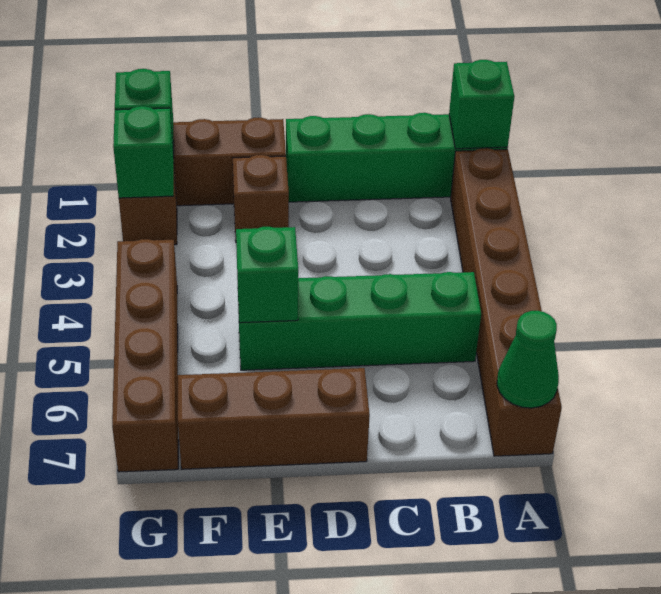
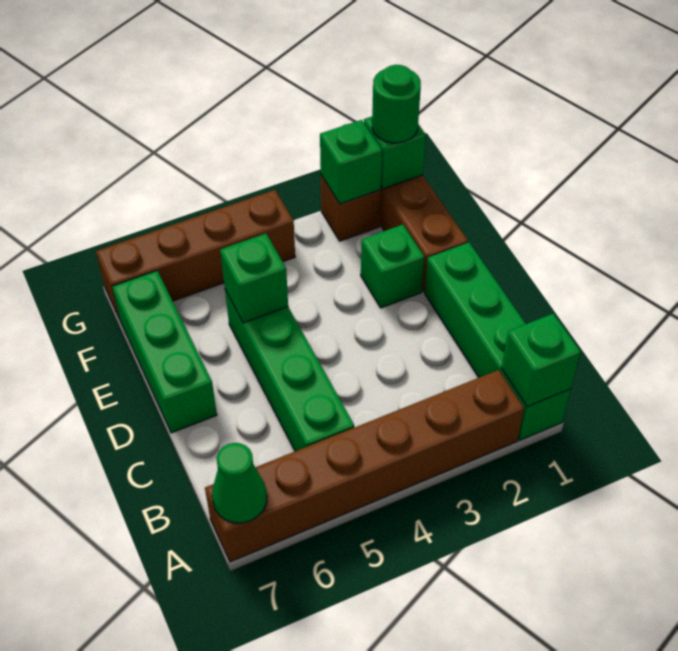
brown brick D7:F7 level 1 -> green brick D7:F7 level 1
brown brick E2 level 1 -> green brick E2 level 1
none -> green round brick G1 level 3

